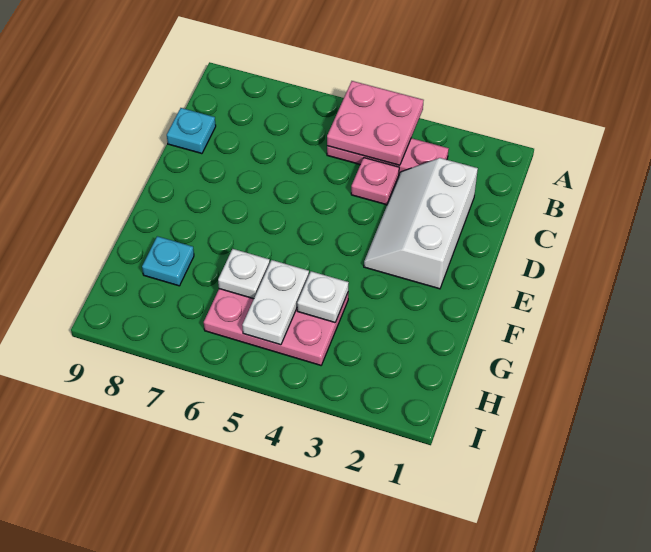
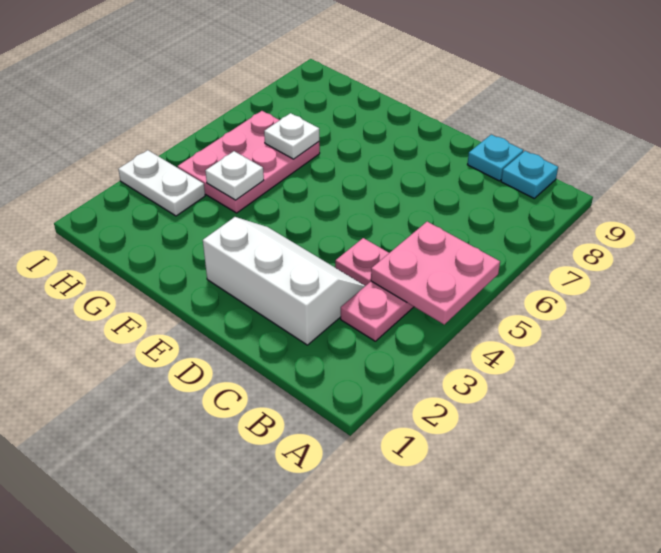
white plate G5:H5 level 2 -> white plate H3:I3 level 1
cyan plate G8 level 1 -> cyan plate B9 level 1

